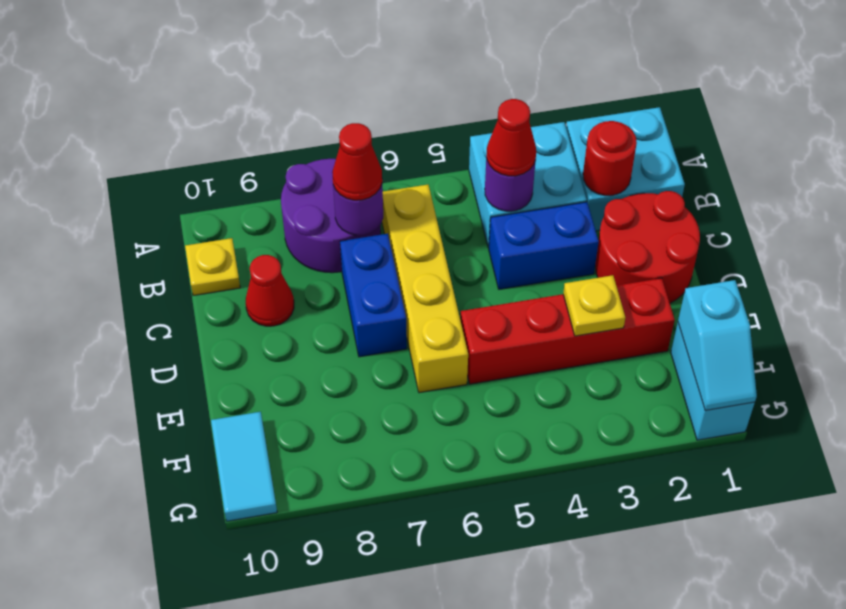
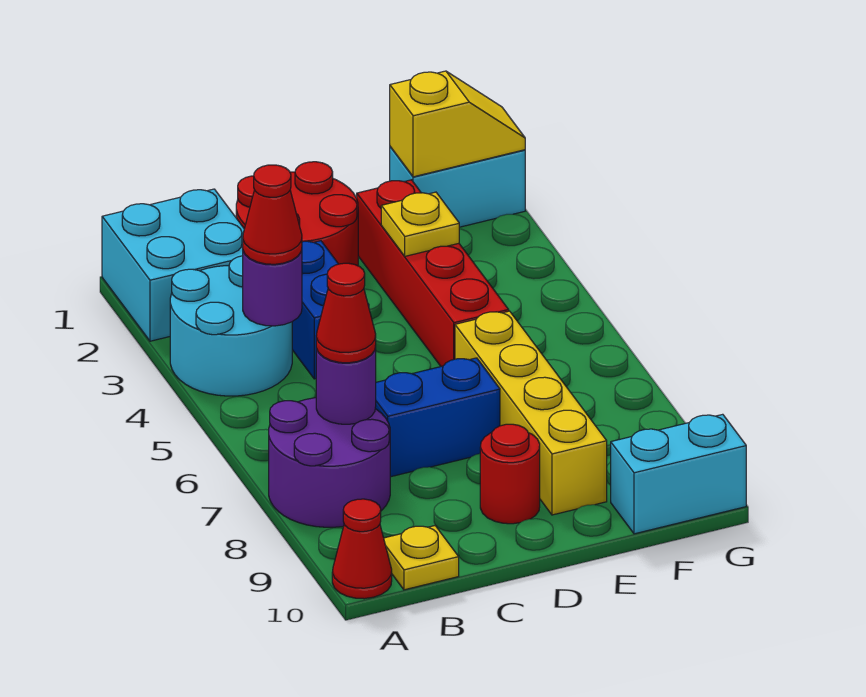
cyan brick A3:B4 level 1 -> cyan round brick A3:B4 level 1
red round brick B2 level 2 -> red round brick D9 level 1
yellow brick B6:E6 level 1 -> yellow brick E6:E9 level 1
red cone C9 level 1 -> red cone A10 level 1
cyan slope F1:G1 level 2 top F -> yellow slope F1:G1 level 2 top F
cyan tile F10:G10 level 1 -> cyan brick F10:G10 level 1

